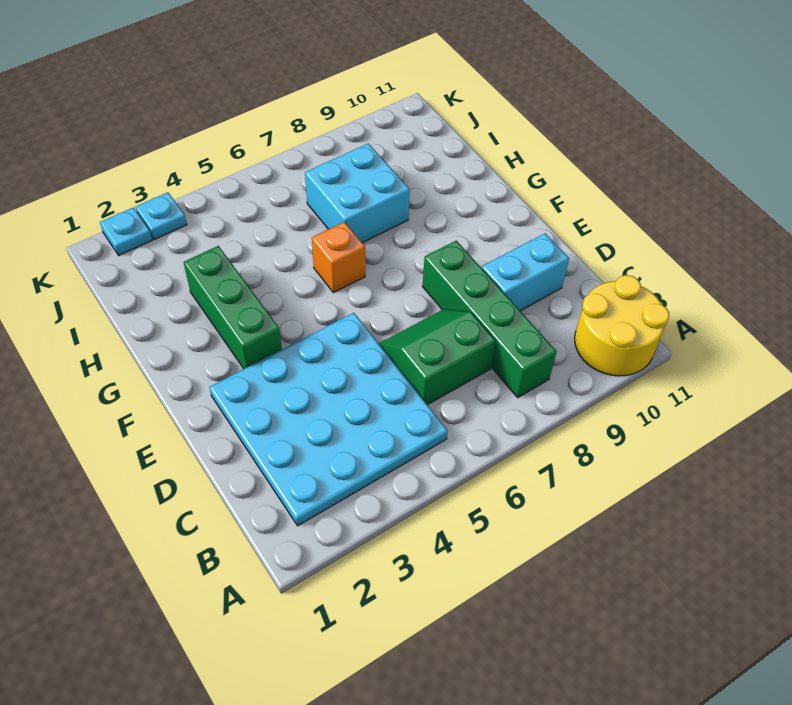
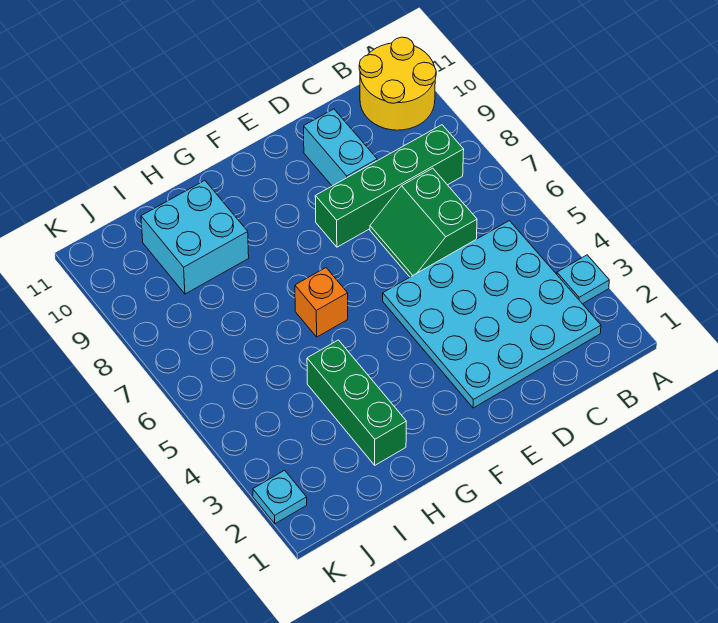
green brick F3:H3 level 1 -> green brick H2:H4 level 1
cyan brick H7:I8 level 1 -> cyan brick H9:I10 level 1
cyan plate K3 level 1 -> cyan plate A3 level 1

